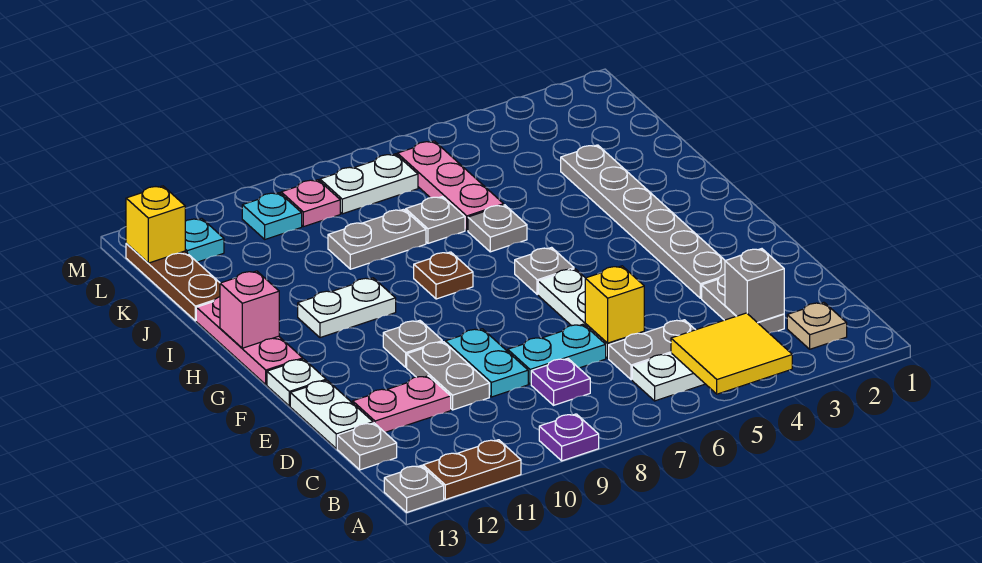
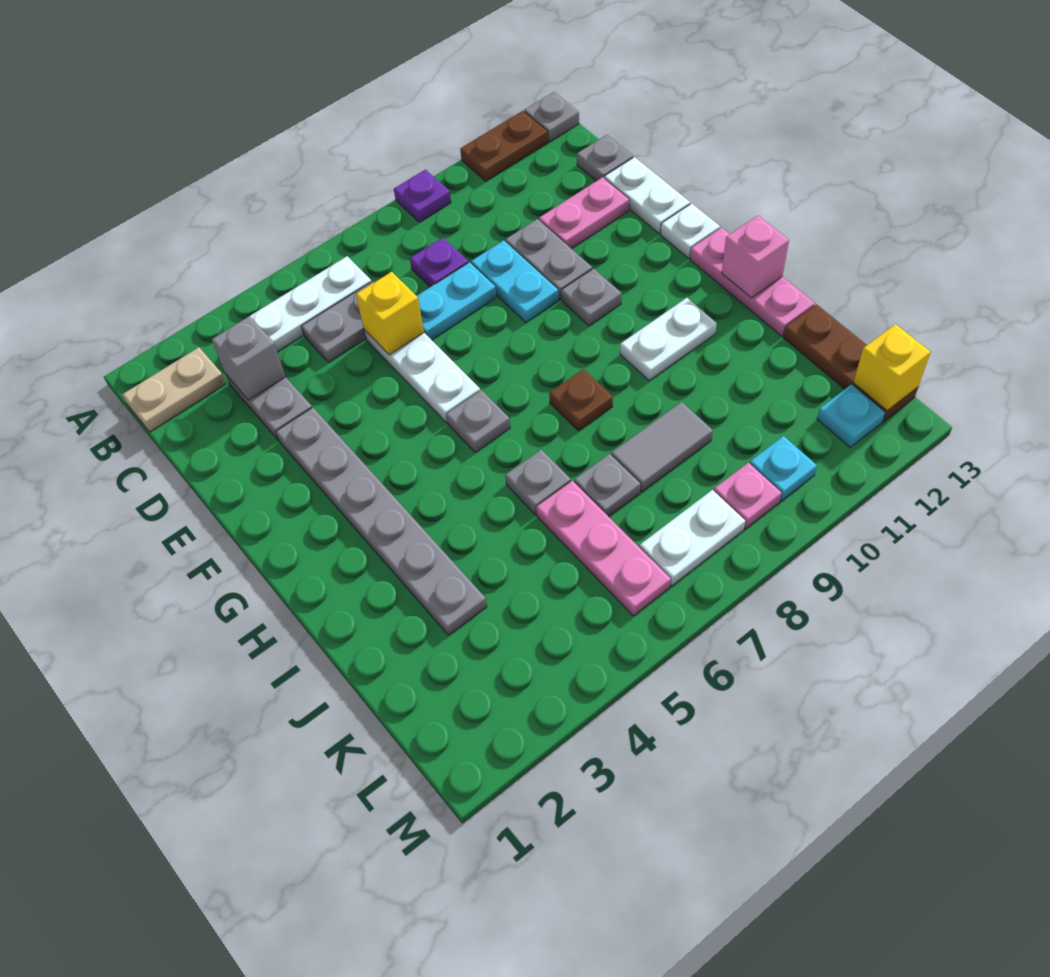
yellow tile A4:B5 level 2 -> none
tan plate B2 level 1 -> tan plate B1:B2 level 1
grey plate J8:J9 level 1 -> grey tile J8:J9 level 1

